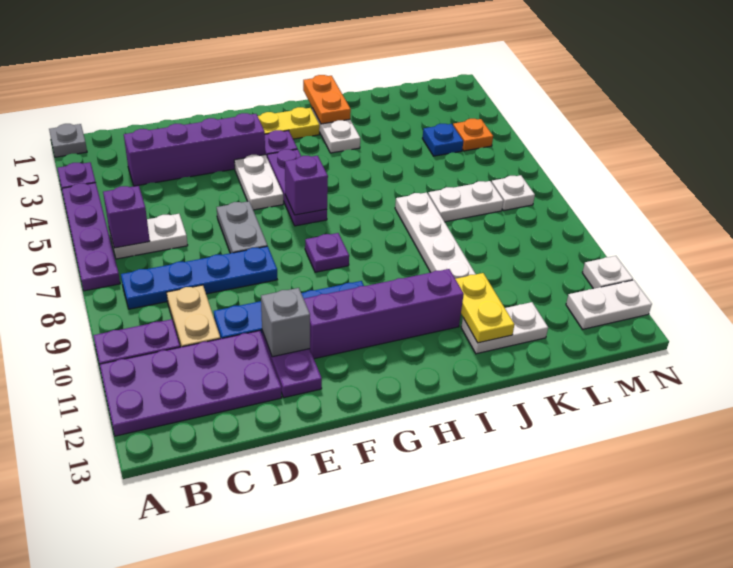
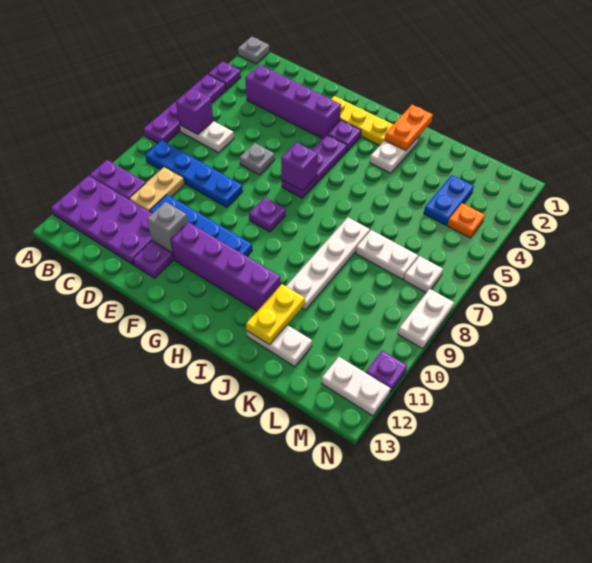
grey plate E6:E7 level 1 -> grey plate E6 level 1
white plate F4:F5 level 1 -> white plate N8:N9 level 1
blue plate L4 level 1 -> blue plate L3:L4 level 1
white plate N11 level 1 -> purple plate N11 level 1

